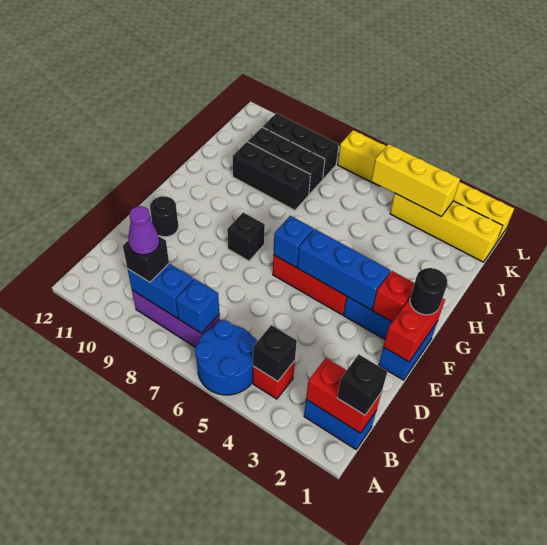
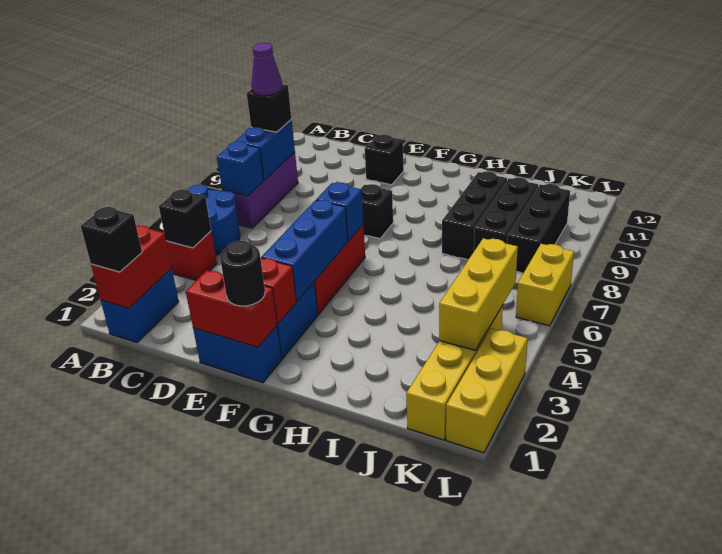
black round brick E11 level 1 -> black brick E11 level 1

